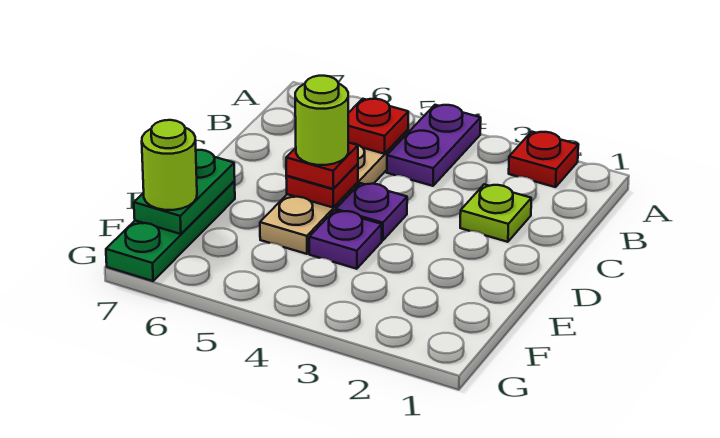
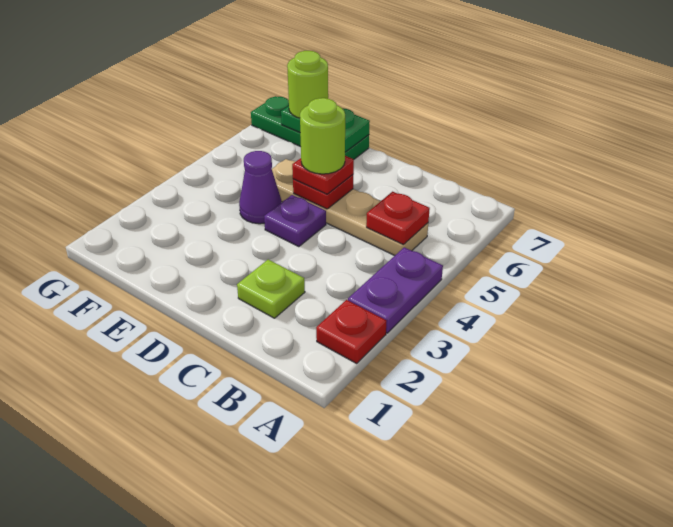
purple plate A4:B4 level 1 -> purple plate A3:A4 level 1
purple plate E4 level 1 -> purple cone E4 level 1

